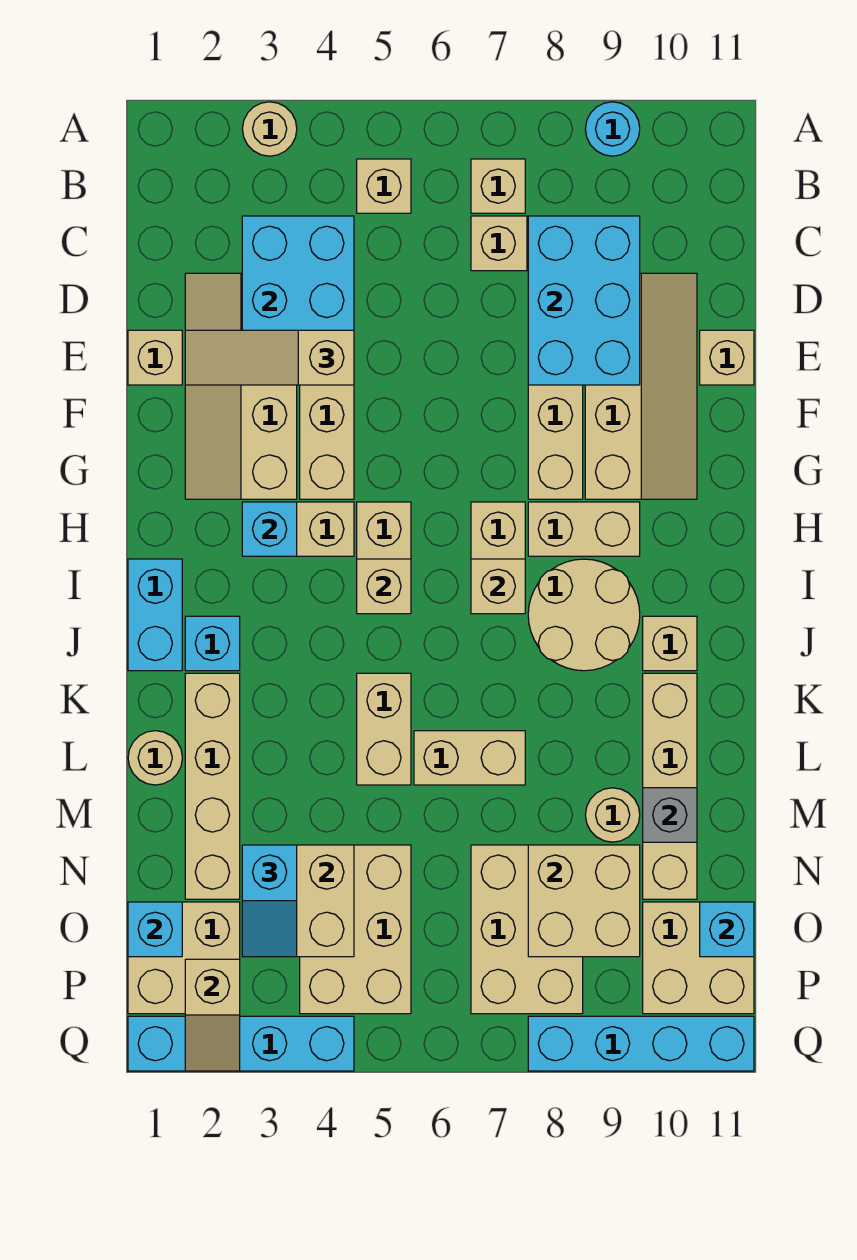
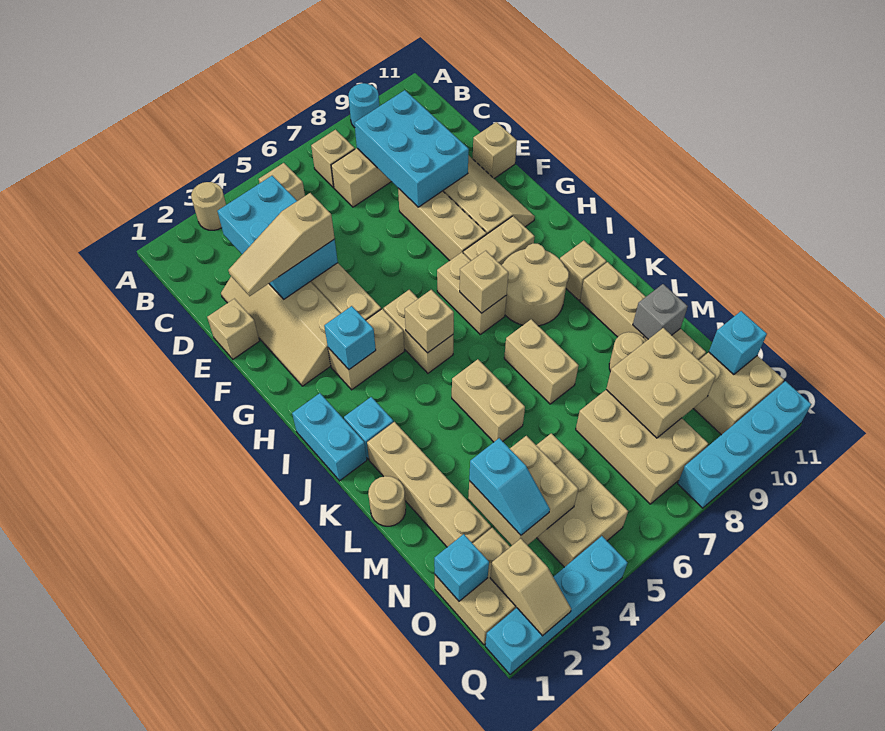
tan brick L6:L7 level 1 -> tan brick K7:L7 level 1

